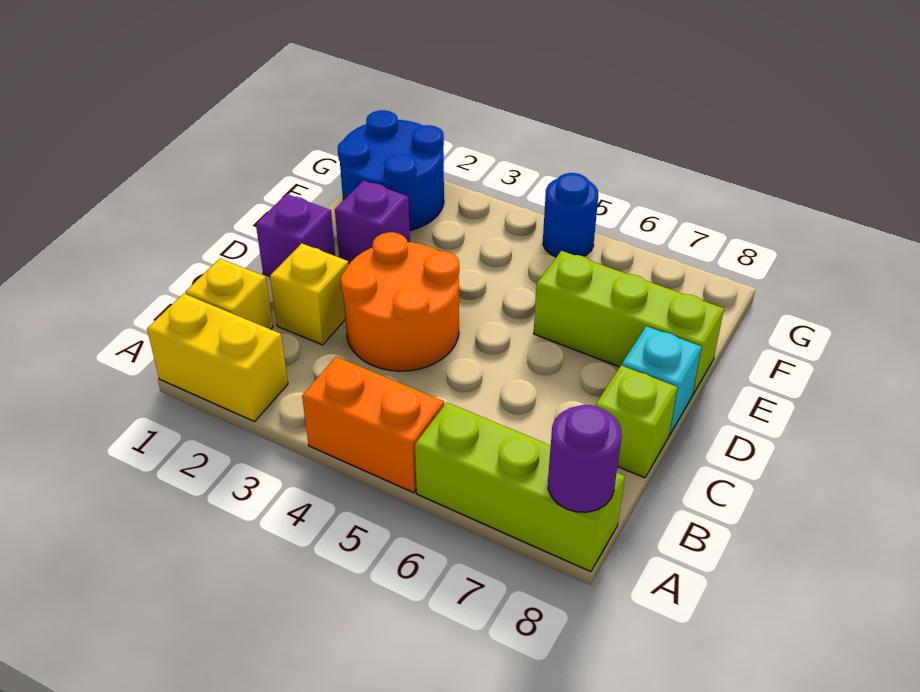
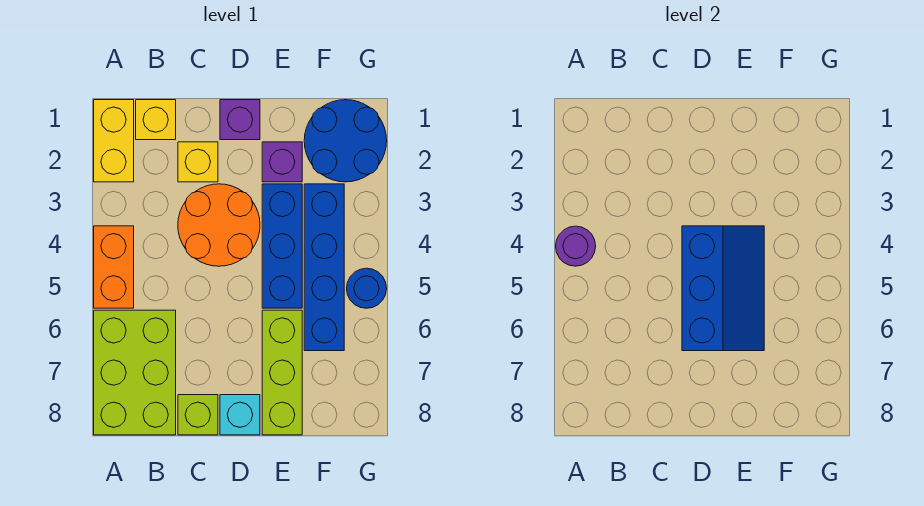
lime brick A6:A8 level 1 -> lime brick A6:B8 level 1
purple round brick A8 level 2 -> purple round brick A4 level 2
none -> blue slope D4:E6 level 2 top D
none -> blue brick E3:E5 level 1
none -> blue brick F3:F6 level 1

